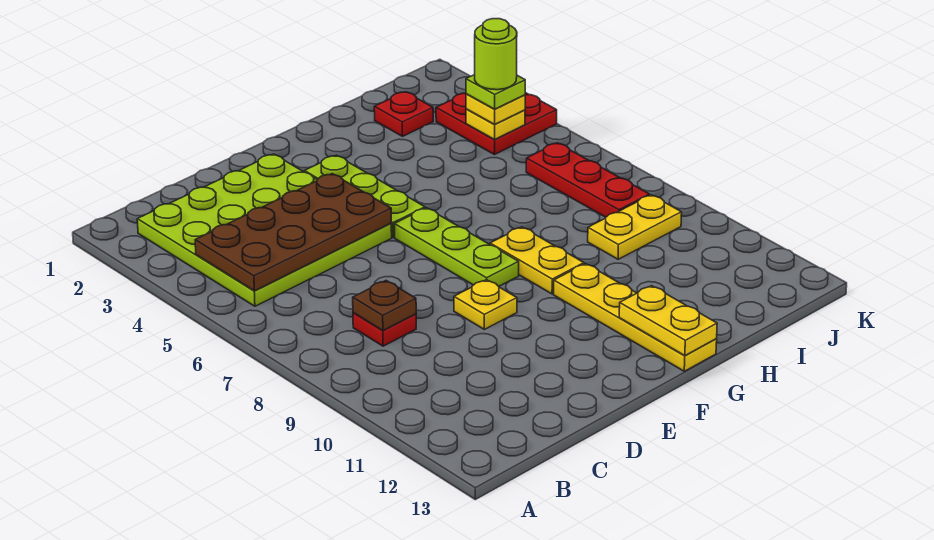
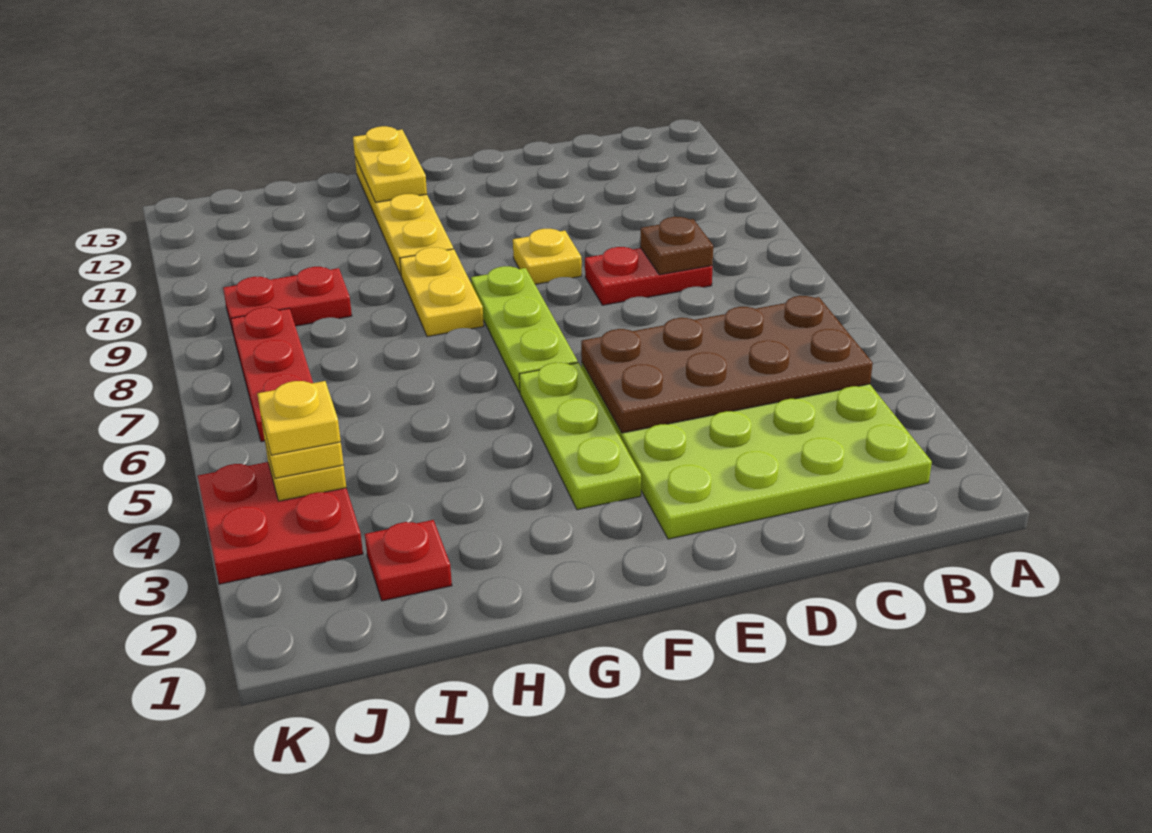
red plate C8 level 1 -> red plate C8:D8 level 1
yellow plate I9:J9 level 1 -> red plate I9:J9 level 1
lime plate J4 level 4 -> yellow plate J4 level 4
lime round brick J4 level 5 -> none

